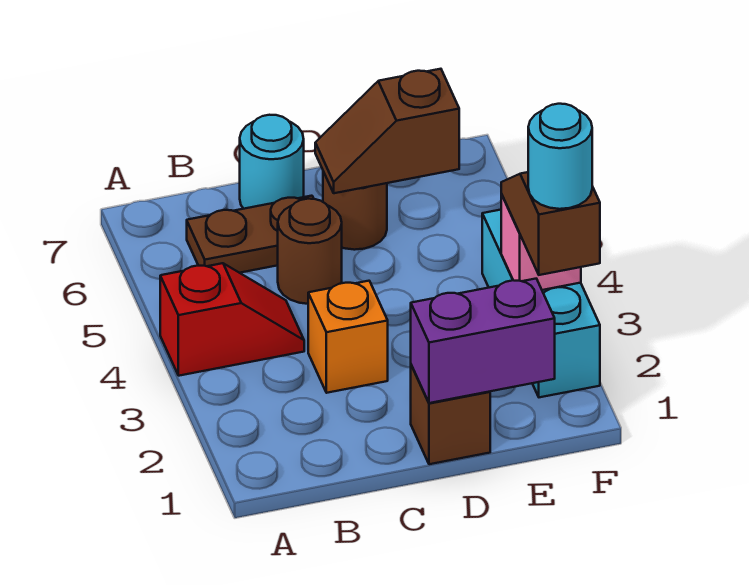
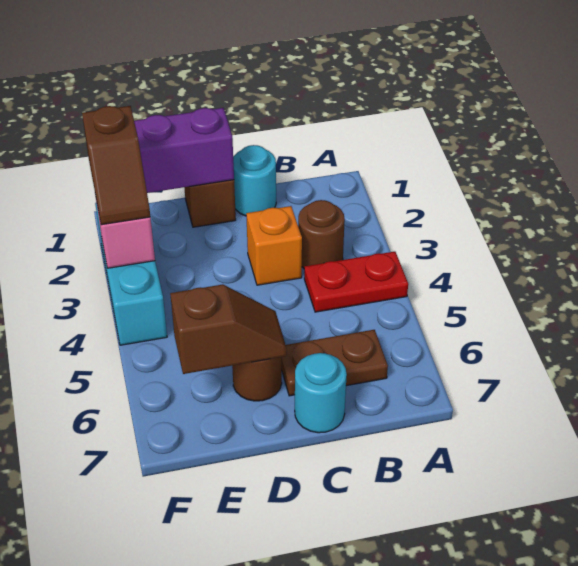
red slope A4:B4 level 1 top A -> red plate A4:B4 level 1
brown round brick C5 level 1 -> brown round brick B3 level 1
cyan round brick F2 level 4 -> cyan round brick C1 level 1

